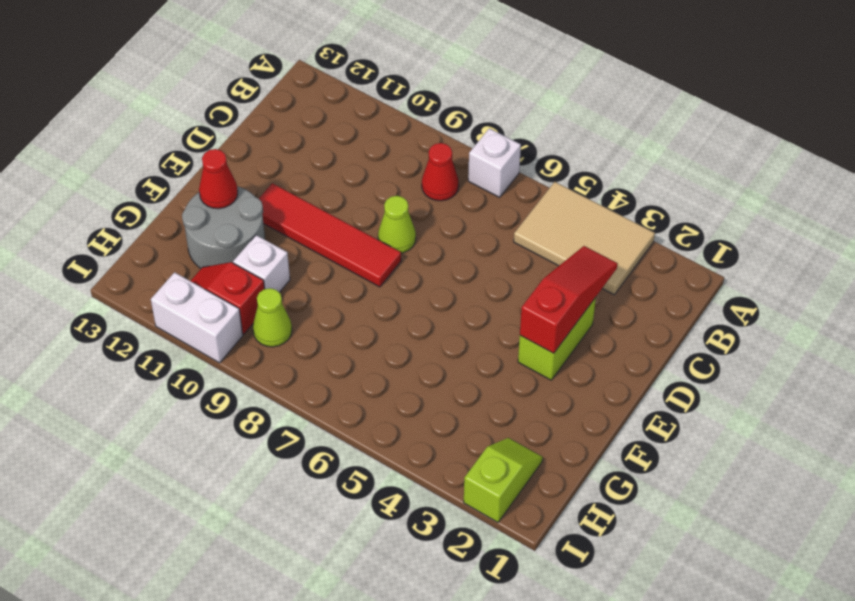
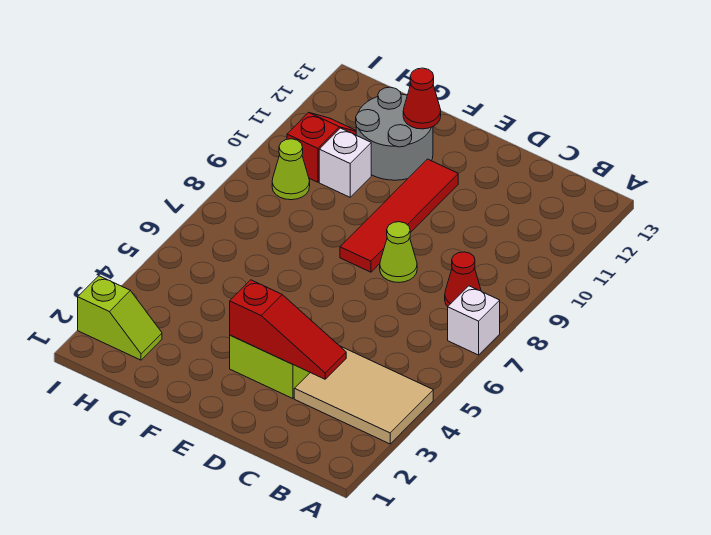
tan tile A3:B5 level 1 -> tan tile A3:C4 level 1
white brick I10:I11 level 1 -> none

